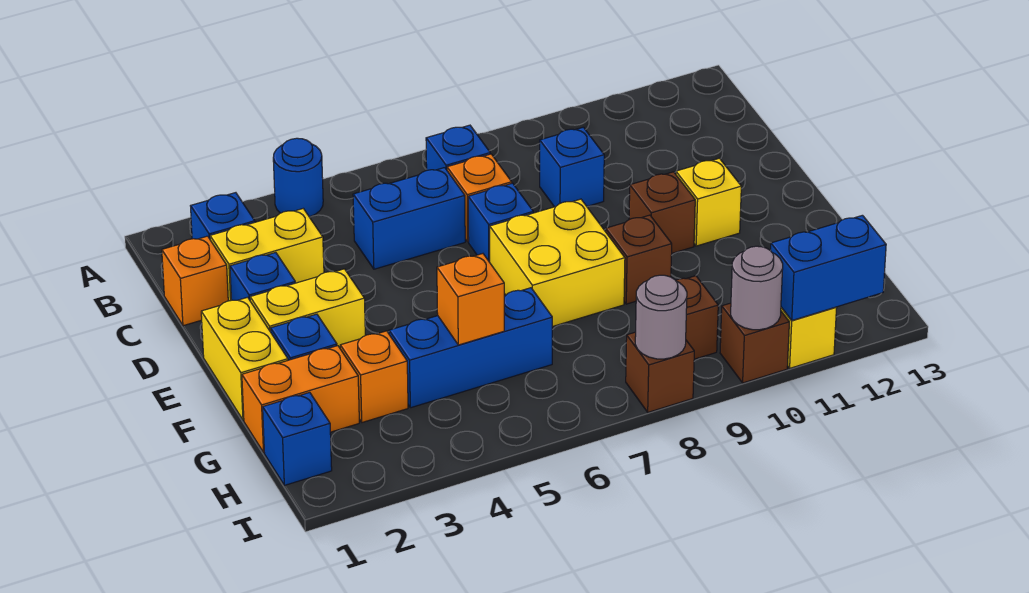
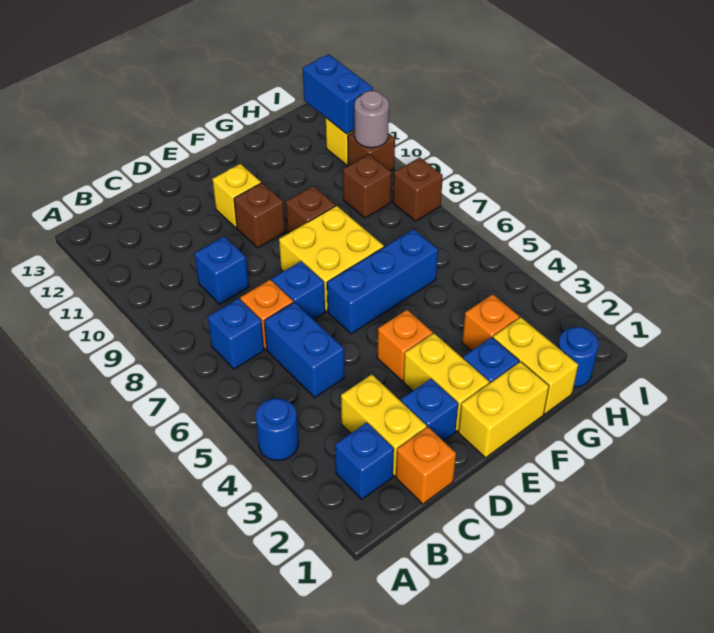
orange brick G1:G2 level 1 -> yellow brick G1:G2 level 1
blue brick G4:G6 level 1 -> blue brick E6:G6 level 1
orange brick G5 level 2 -> orange brick E4 level 1
blue brick H1 level 1 -> blue round brick H1 level 1
grey round brick I8 level 2 -> none

